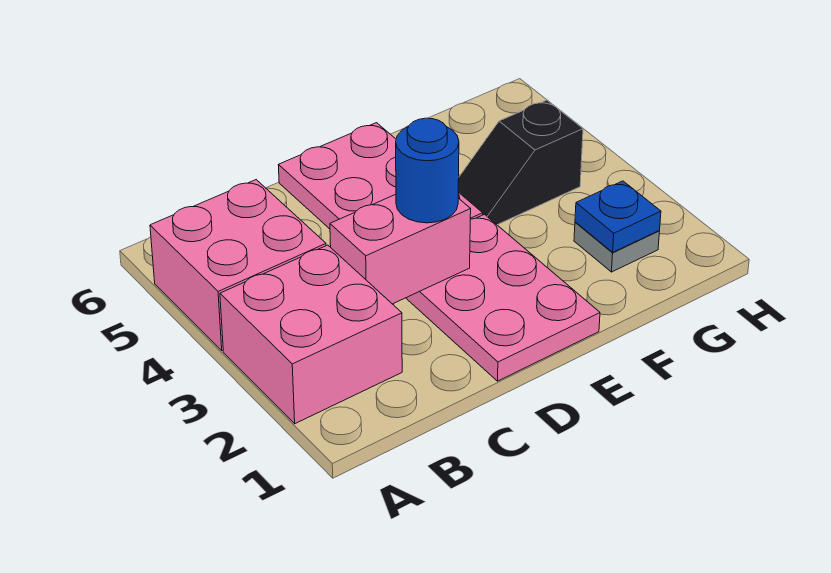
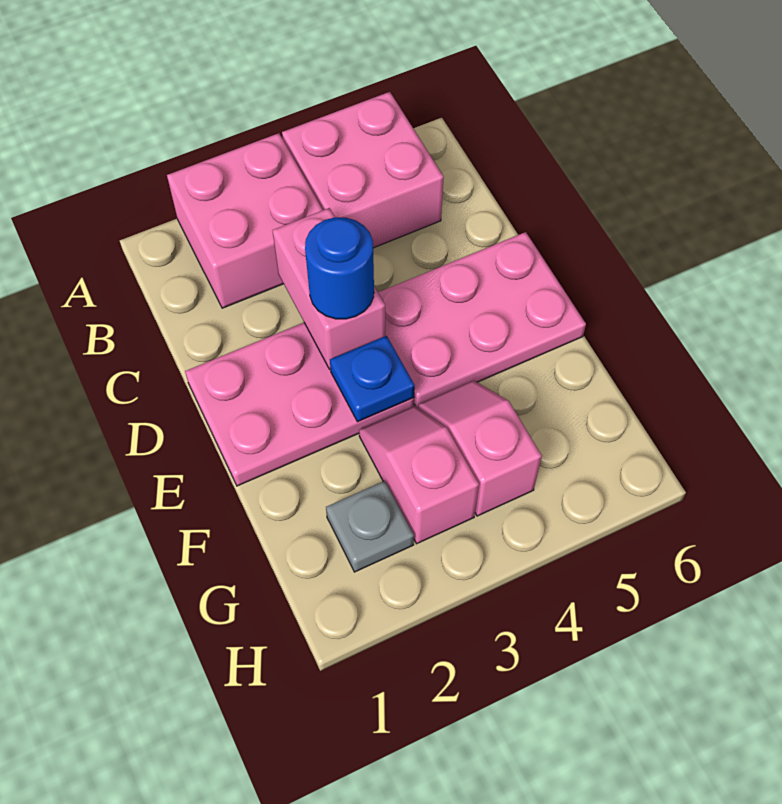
none -> pink slope F3:G3 level 1 top G
black slope F4:G4 level 1 top G -> pink slope F4:G4 level 1 top G
blue plate G2 level 2 -> blue plate E3 level 2

